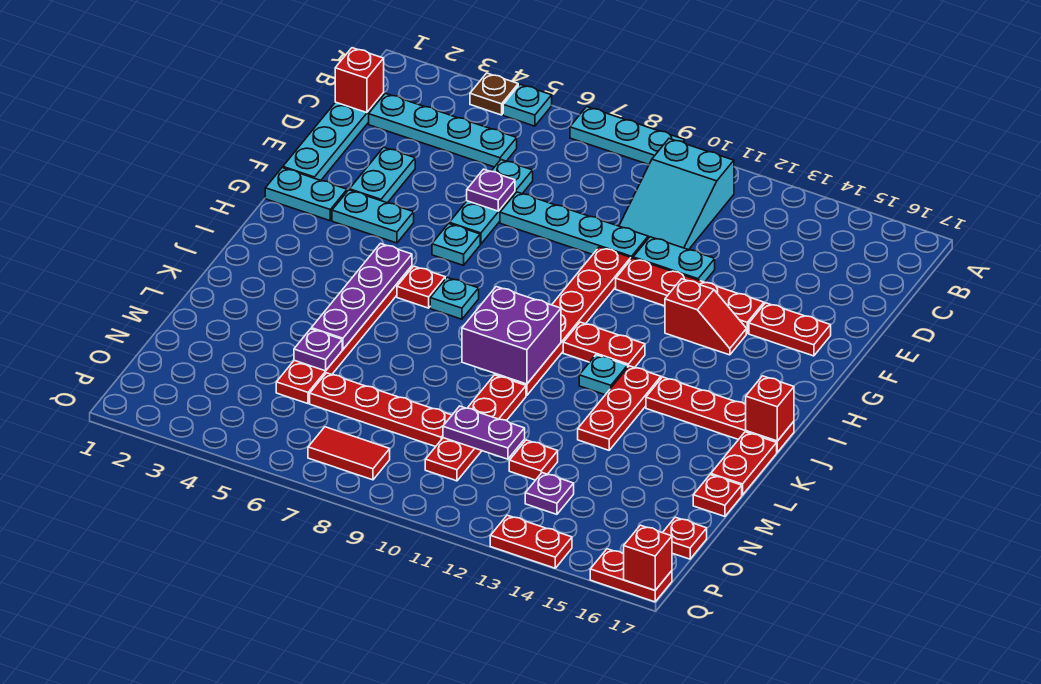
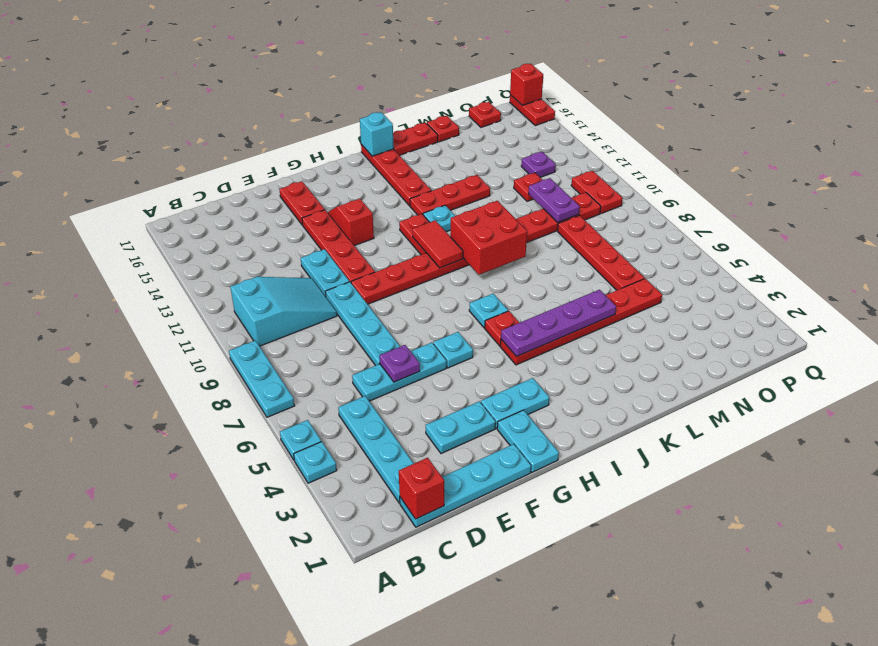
brown plate A4 level 1 -> cyan plate A4 level 1
cyan plate G3:G4 level 1 -> cyan plate G3:H3 level 1
purple brick J9:K10 level 2 -> red brick J9:K10 level 2
red brick J17 level 2 -> cyan brick J17 level 2
purple plate M5 level 2 -> none
red tile P7:P8 level 1 -> red tile I10:I11 level 2
red plate Q13:Q14 level 1 -> red plate P10:P11 level 1

